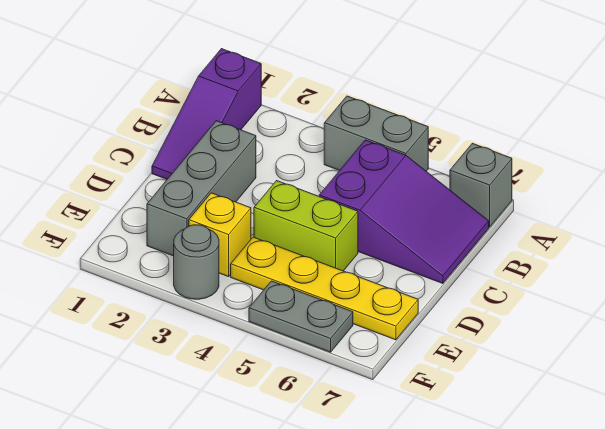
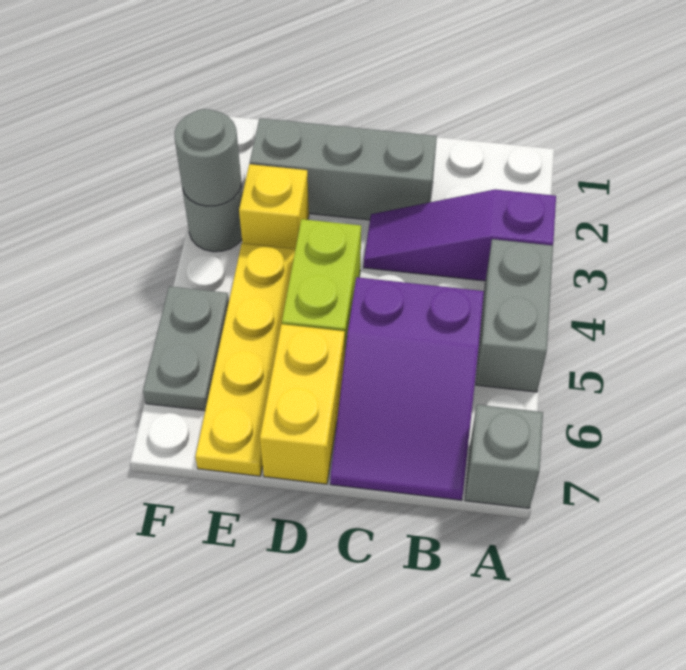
purple slope A1:C1 level 1 top A -> purple slope A3:C3 level 1 top A
none -> yellow brick D6:D7 level 1
none -> grey round brick F3 level 2

